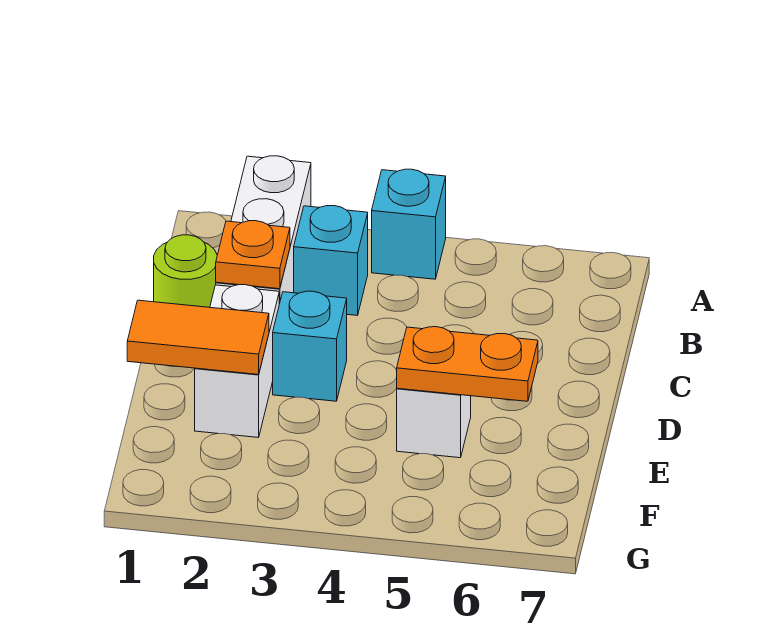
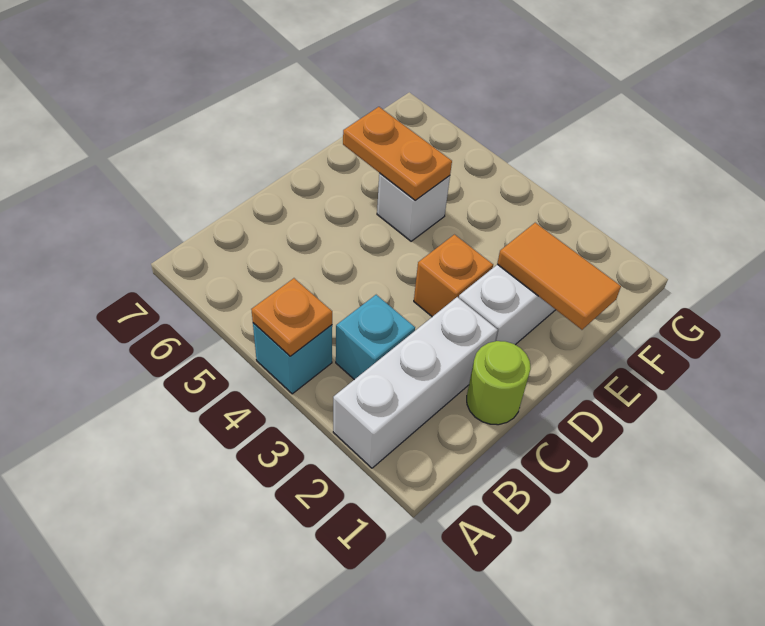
orange plate C2 level 2 -> orange plate A4 level 2
cyan brick D3 level 1 -> orange brick D3 level 1

